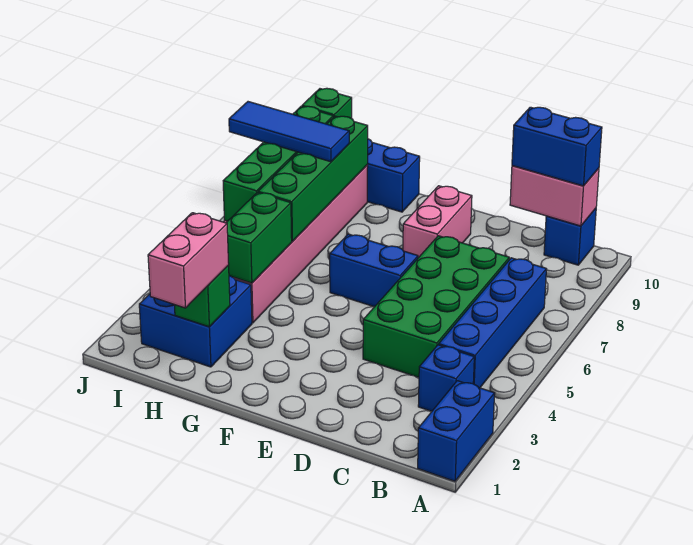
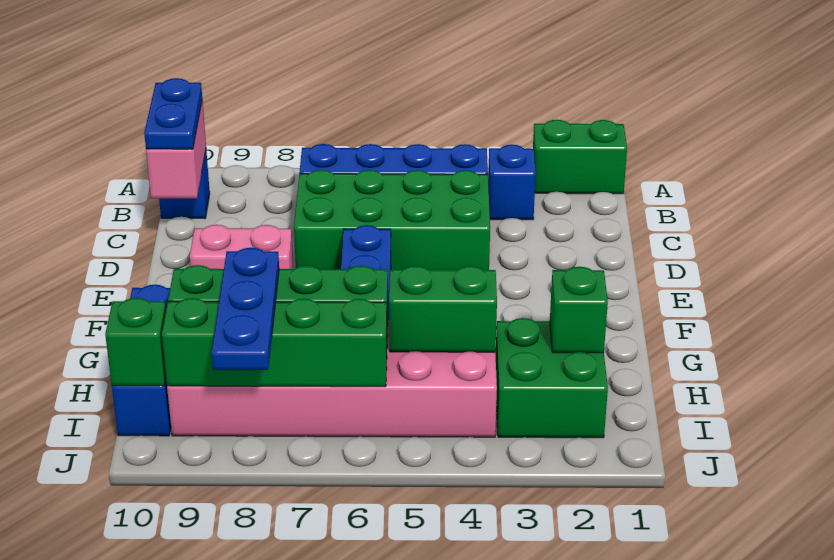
blue brick A1:A2 level 1 -> green brick A1:A2 level 1
blue brick B10:C10 level 3 -> blue plate B10:C10 level 3
pink brick H1:H2 level 3 -> none
blue brick H2:I3 level 1 -> green brick H2:I3 level 1
blue tile H8:J8 level 3 -> blue plate H8:J8 level 3

